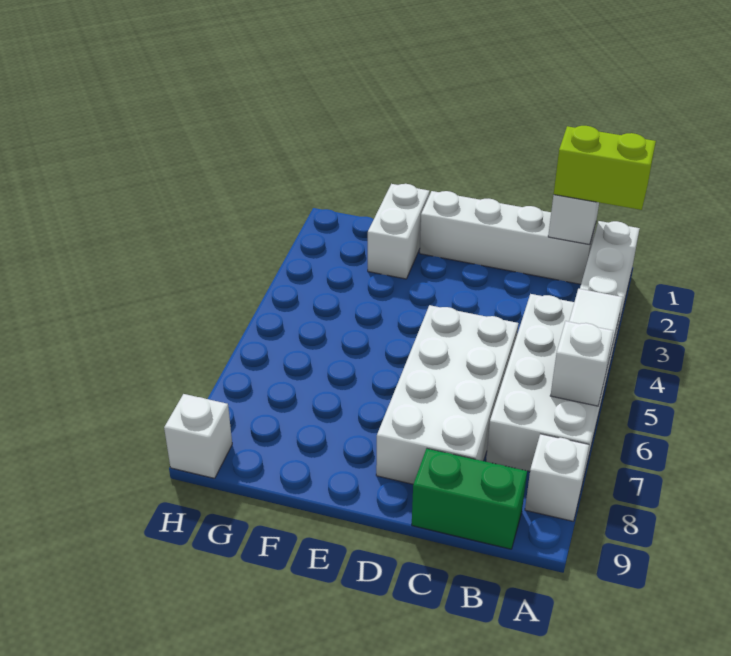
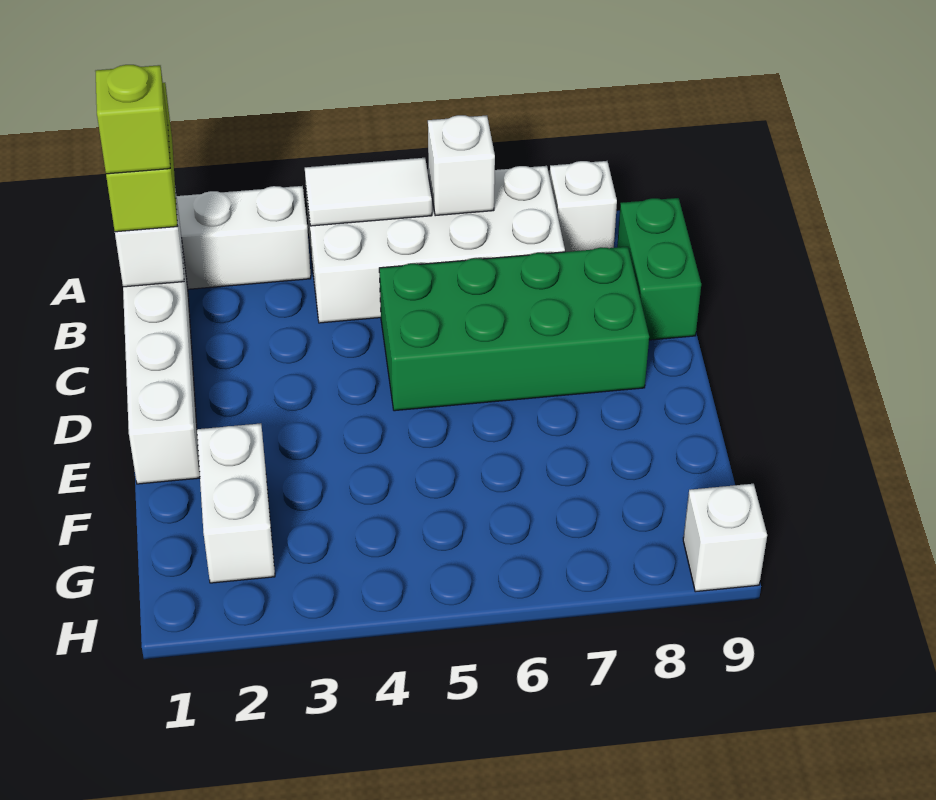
none -> lime brick B1 level 4
white brick C5:D8 level 1 -> green brick C5:D8 level 1
white brick F1:F2 level 1 -> white brick F2:G2 level 1

